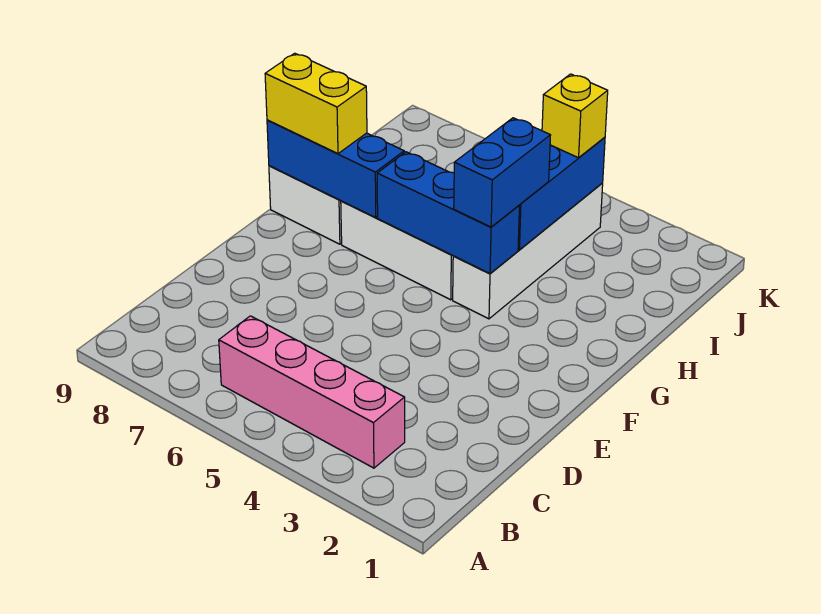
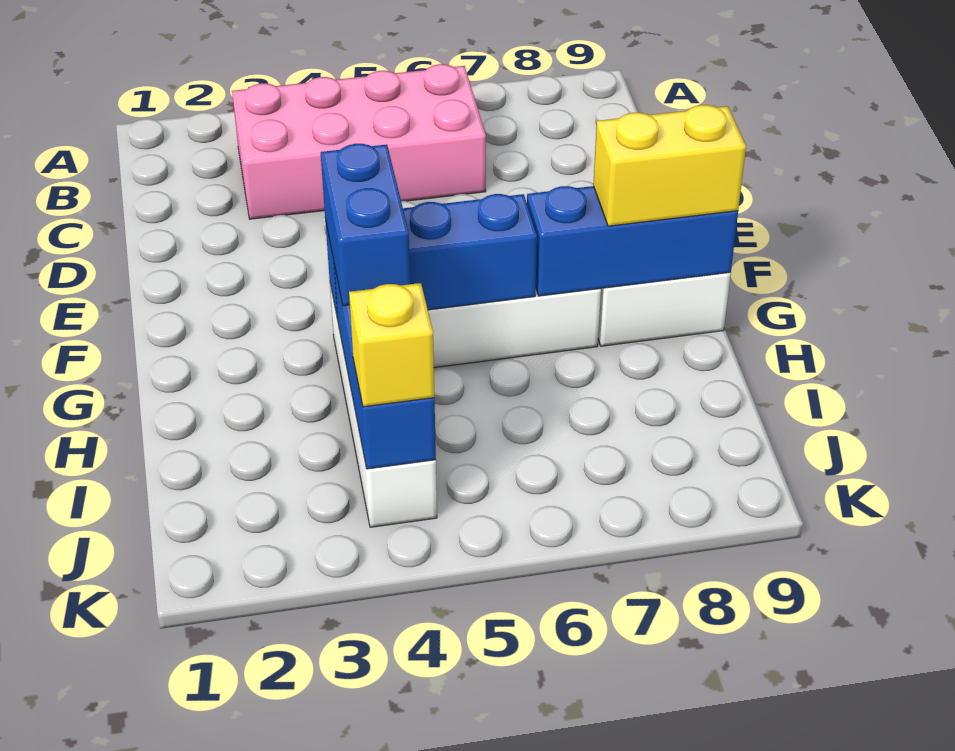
pink brick B3:B6 level 1 -> pink brick B3:C6 level 1

